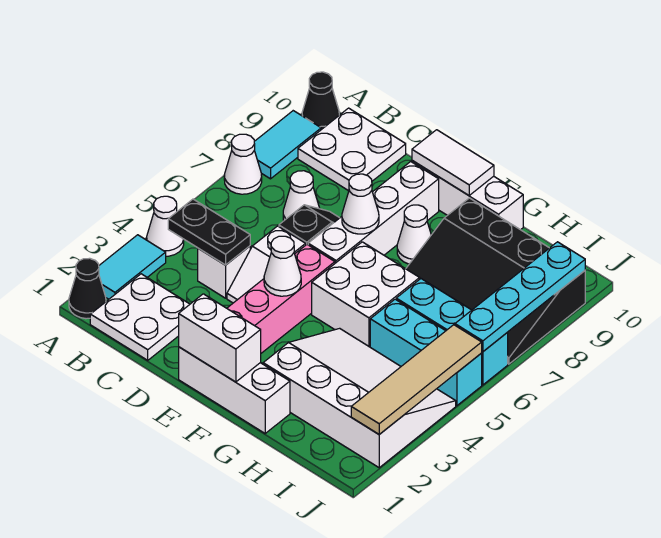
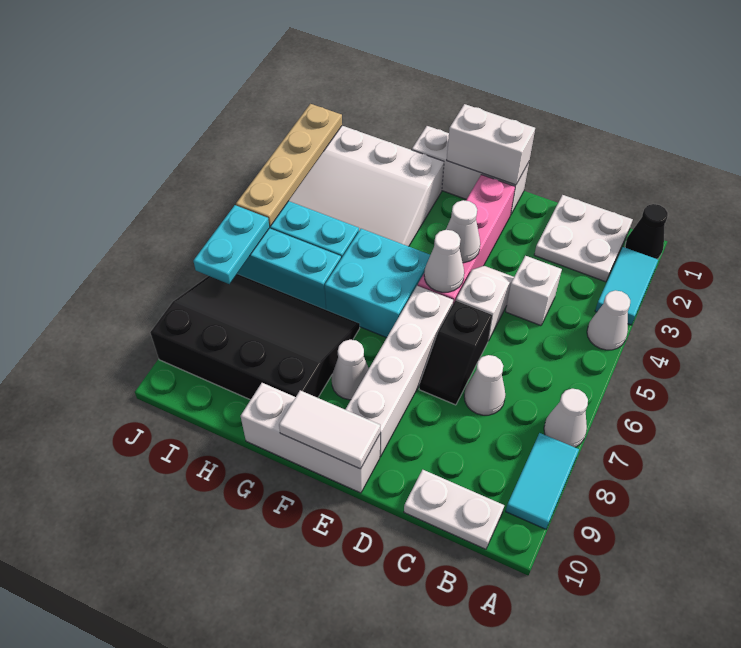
black cone A10 level 1 -> none
black plate B4:C4 level 2 -> none
white plate B9:C10 level 1 -> white plate B10:C10 level 1
white cone E7 level 2 -> white cone E5 level 2
white brick F5:G6 level 1 -> cyan brick F5:G6 level 1
tan tile J2:J5 level 2 -> tan plate J2:J5 level 2
cyan plate J6:J9 level 2 -> cyan plate J6:J7 level 2

